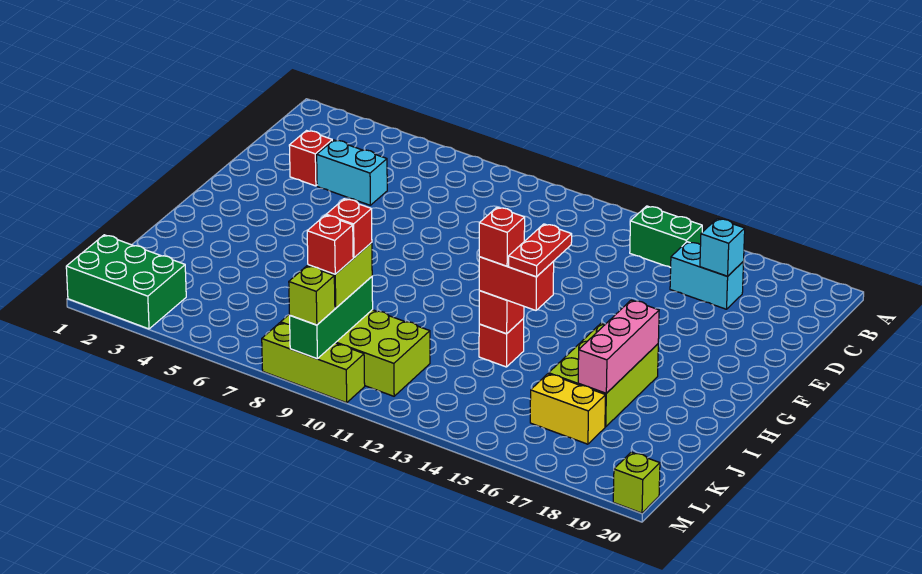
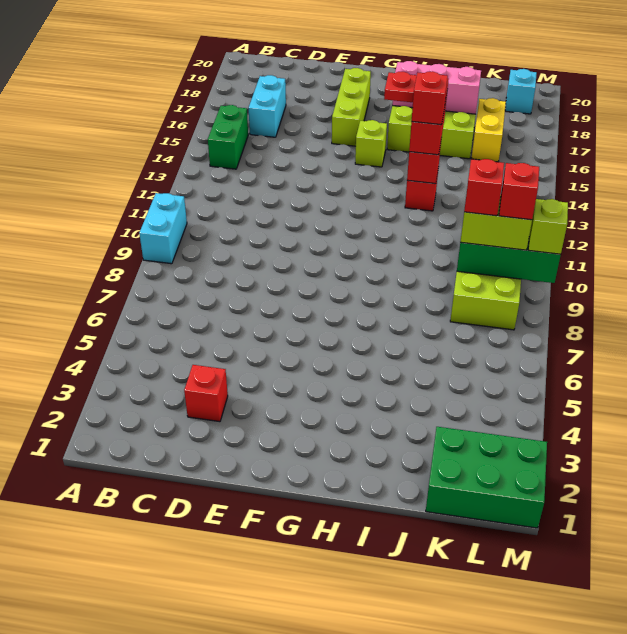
cyan brick C17 level 2 -> cyan brick L19 level 1
cyan brick D4:D5 level 1 -> cyan brick A9:A10 level 1
green brick L1:M3 level 1 -> green brick K1:M2 level 1
lime brick M8:M10 level 1 -> lime brick F16:F18 level 1
lime brick M20 level 1 -> lime brick G15 level 1

